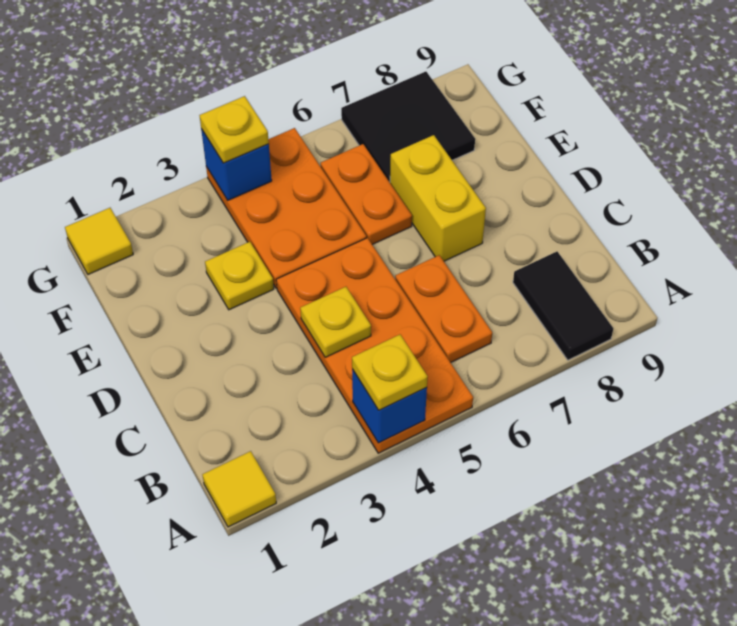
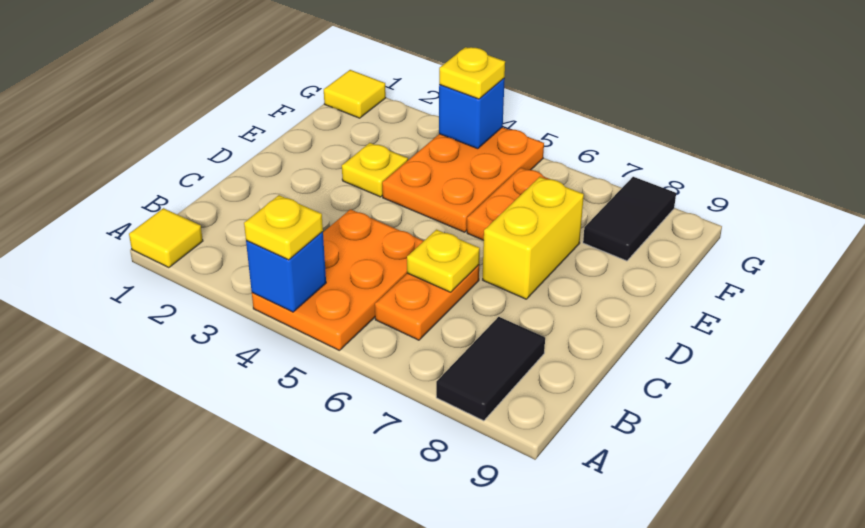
orange plate A4:D5 level 1 -> orange plate A4:C5 level 1
yellow plate C4 level 2 -> yellow plate C6 level 2
black tile F7:G8 level 1 -> black tile F8:G8 level 1

